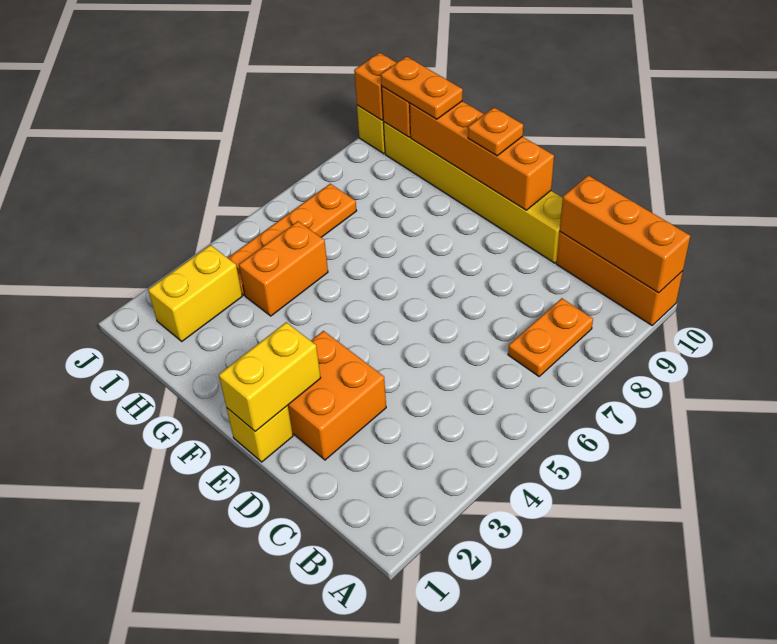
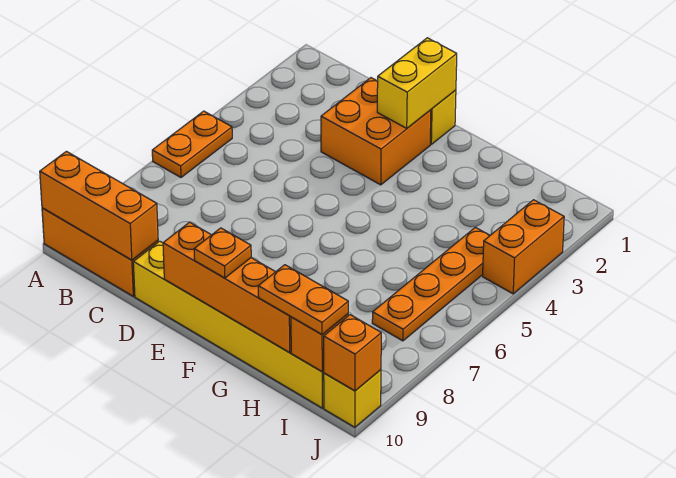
orange plate B7:B8 level 1 -> orange plate A5:A6 level 1
orange brick H4:H5 level 1 -> orange brick J3:J4 level 1
yellow brick I2:I3 level 1 -> none

